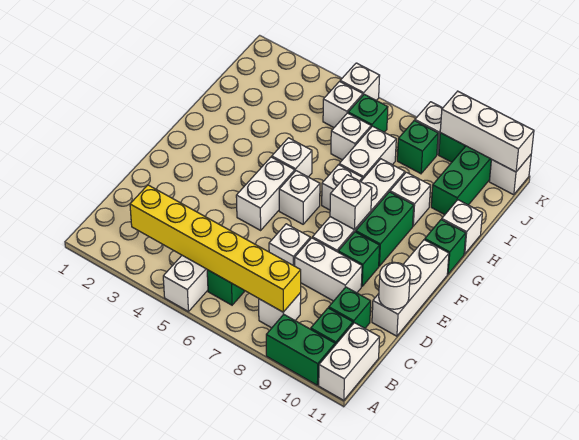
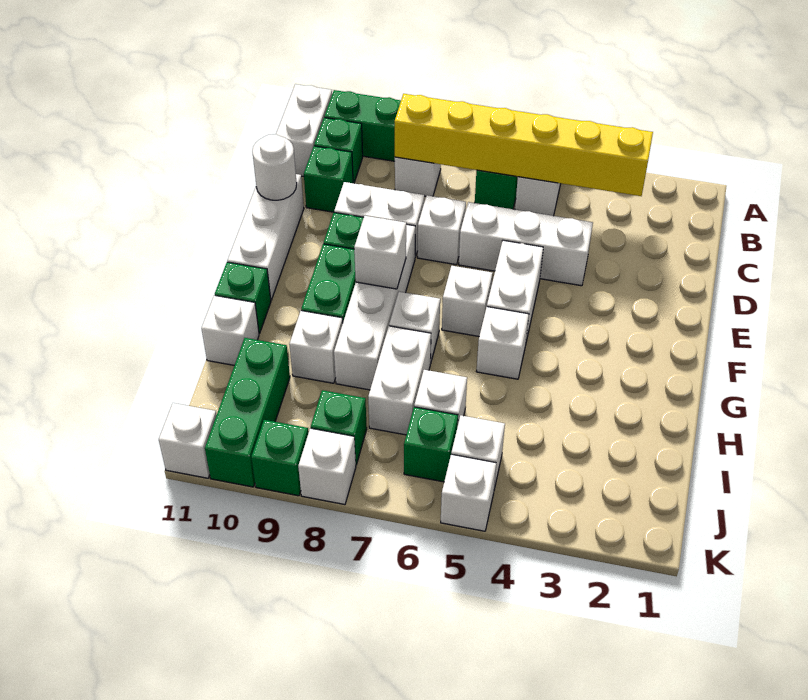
white brick K9:K11 level 2 -> white brick D4:D6 level 1

